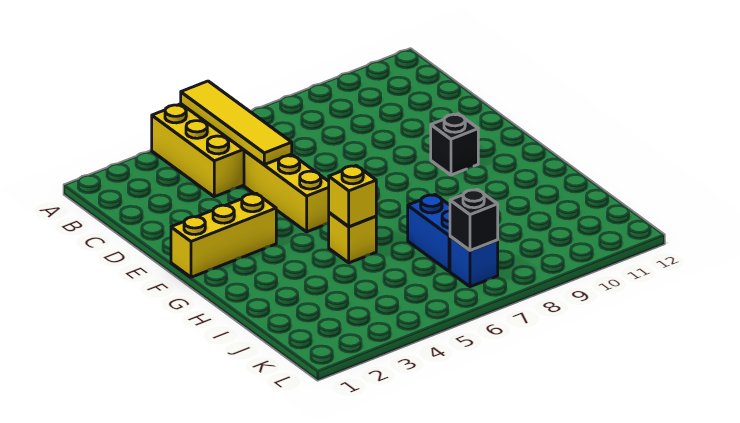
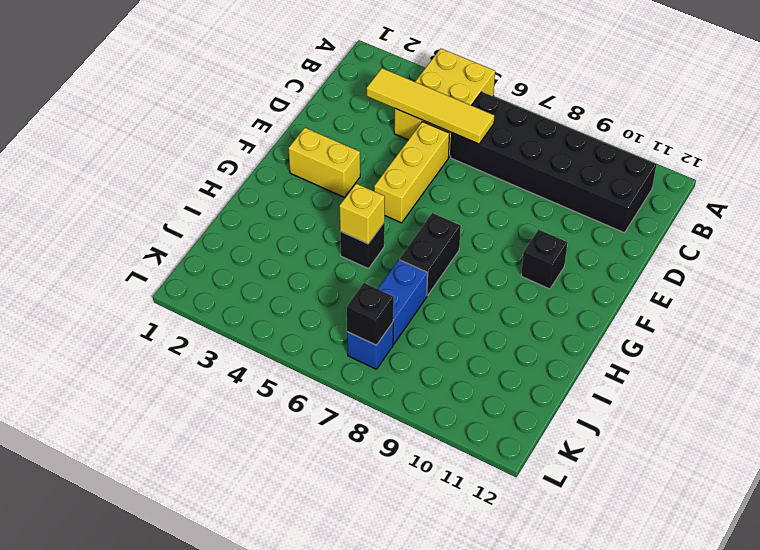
yellow tile A5:D5 level 2 -> yellow tile C3:C6 level 2
none -> black brick B6:C11 level 1
yellow brick F1:F3 level 1 -> yellow brick F2:F3 level 1
none -> black brick G7:H7 level 1
yellow brick H5 level 1 -> black brick H5 level 1

